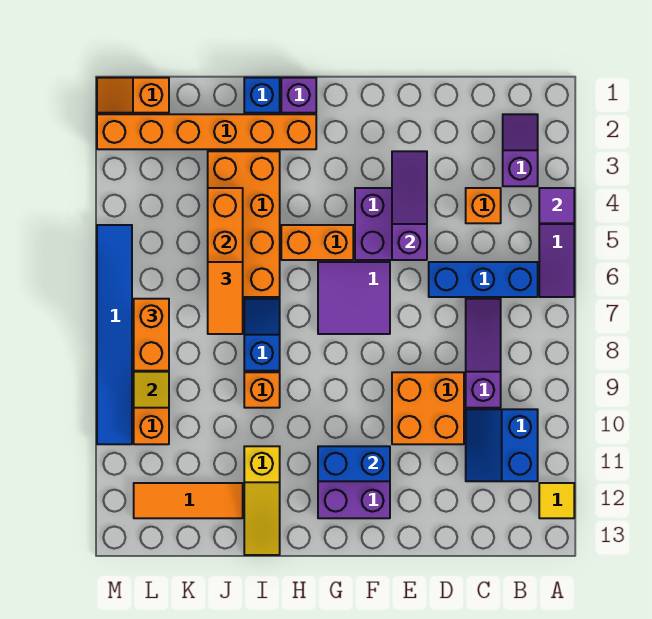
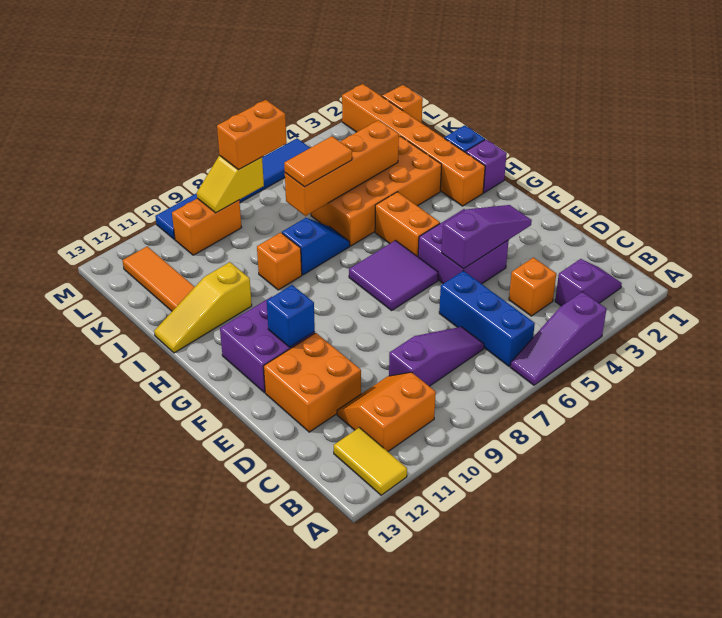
purple tile A4 level 2 -> none
yellow tile A12 level 1 -> yellow tile A12:B12 level 1
blue slope B10:C11 level 1 top B -> orange slope B10:C11 level 1 top B
orange brick D9:E10 level 1 -> orange brick D11:E12 level 1
blue brick F11:G11 level 2 -> blue brick F11 level 2

